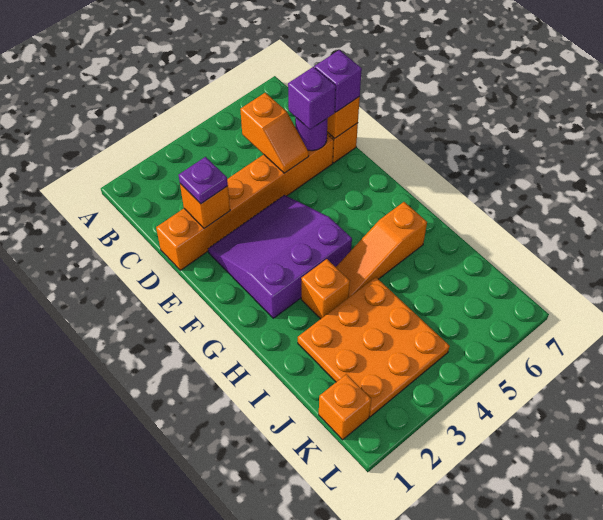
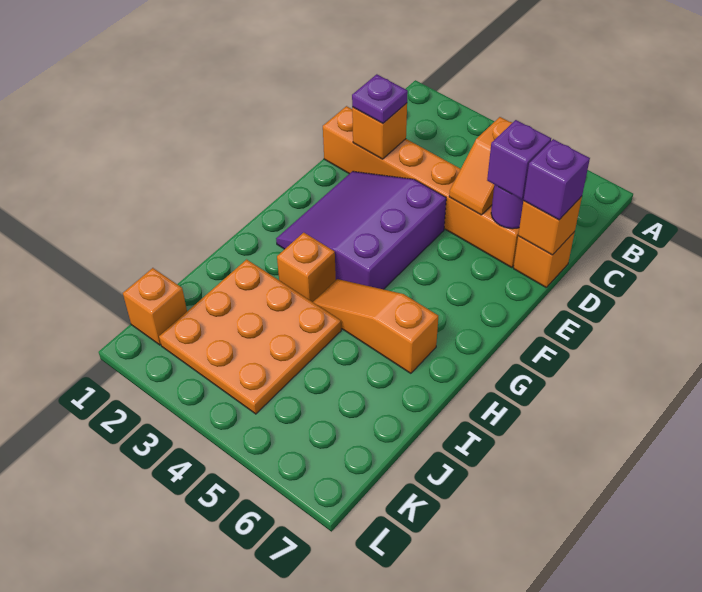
purple slope E2:G4 level 1 top G -> purple slope E2:G4 level 1 top 4

